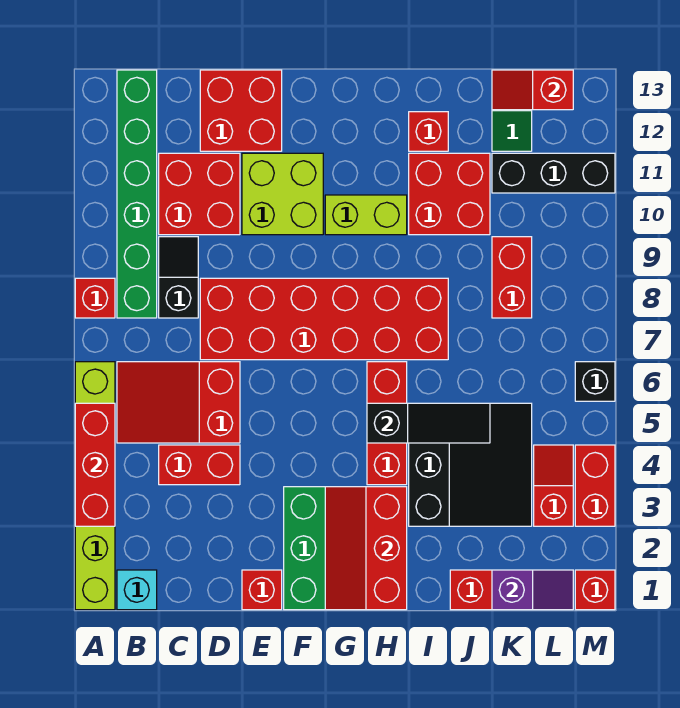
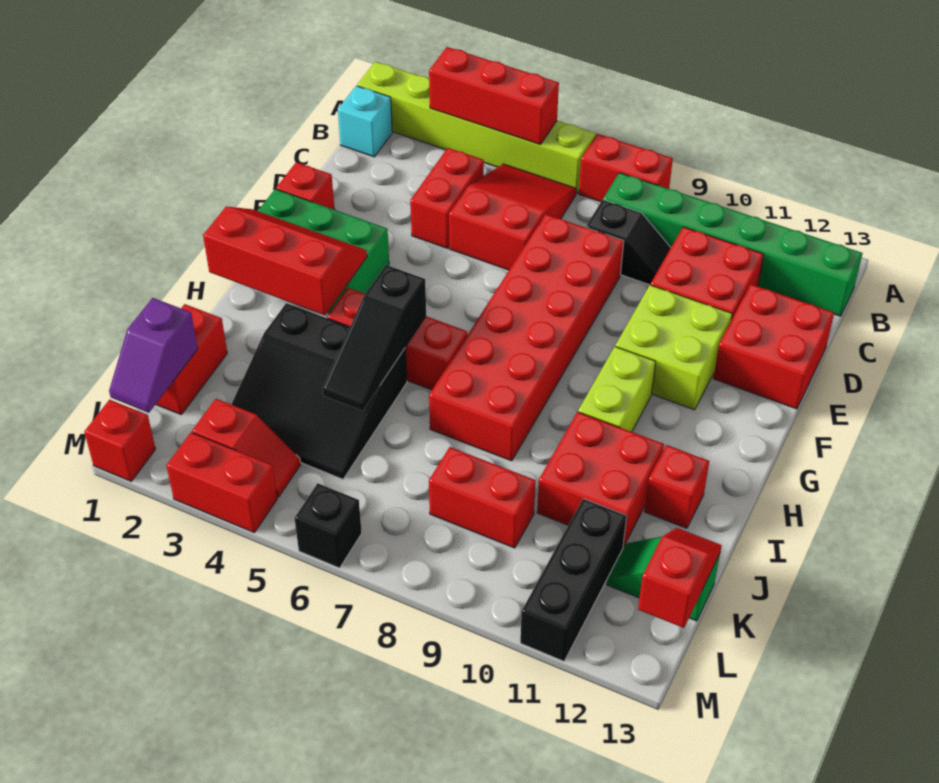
red brick A8 level 1 -> red brick A7:A8 level 1

